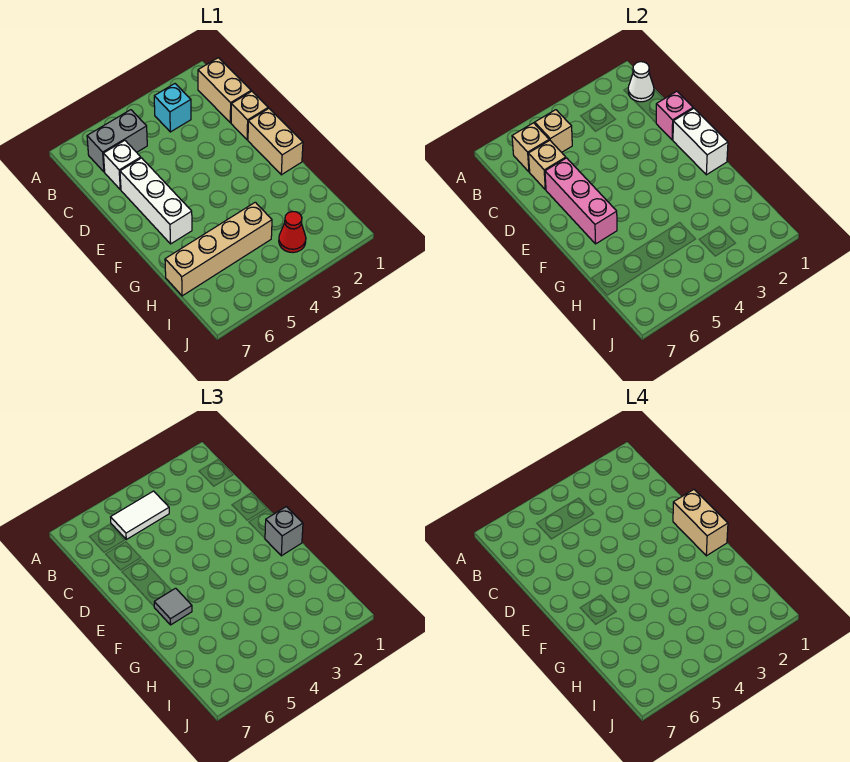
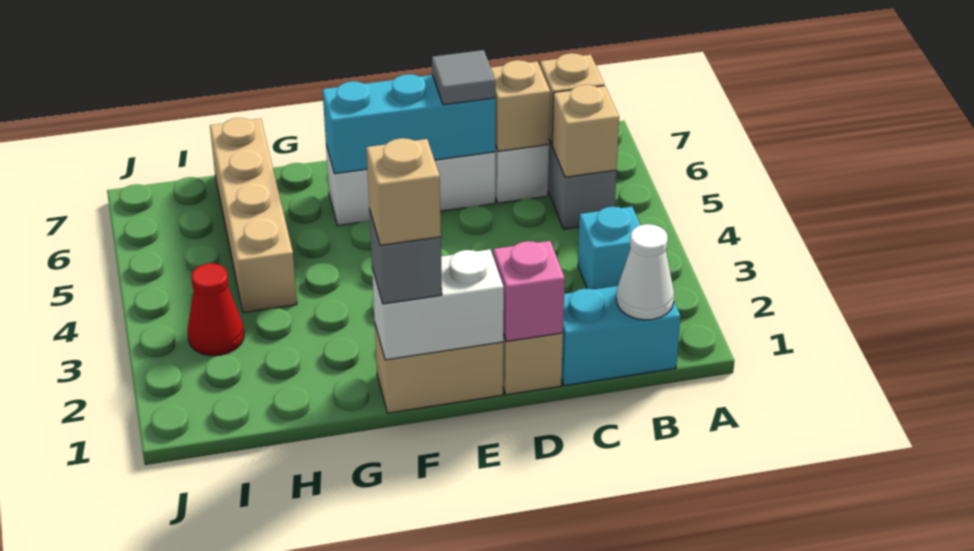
tan brick B1:C1 level 1 -> cyan brick B1:C1 level 1
white tile B4:B5 level 3 -> none
pink brick D6:F6 level 2 -> cyan brick D6:F6 level 2
tan brick E1:F1 level 4 -> tan brick F1 level 4
grey tile F6 level 3 -> grey tile D6 level 3

